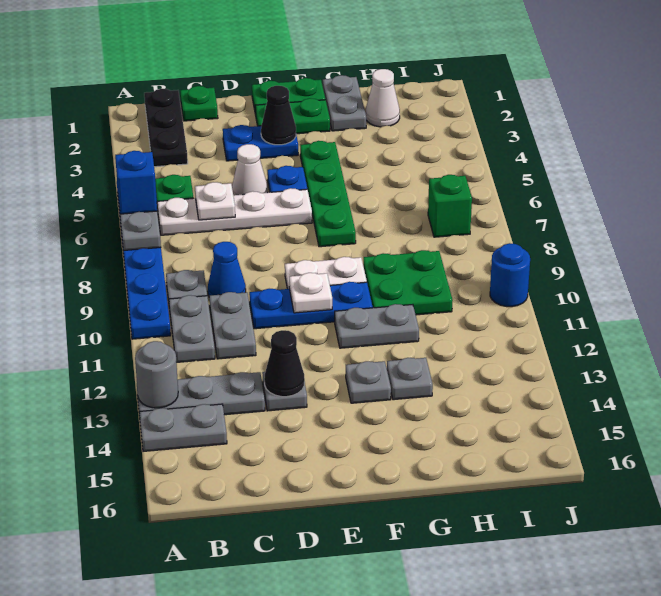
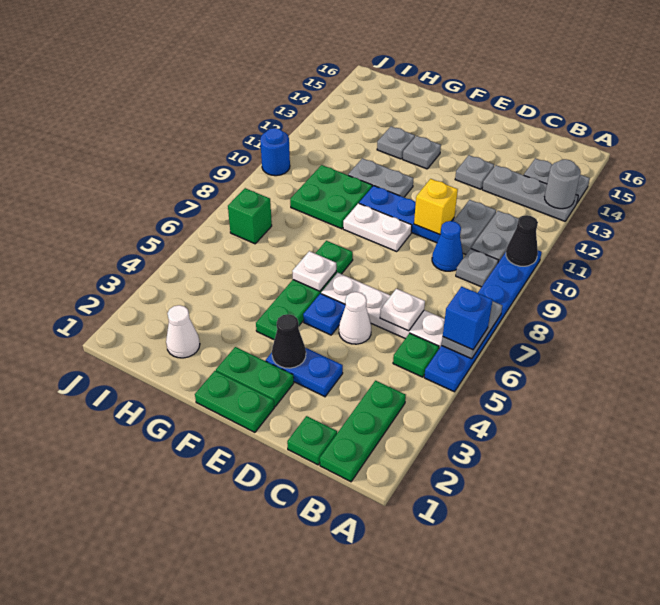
black plate B1:B3 level 1 -> green plate B1:B3 level 1
none -> yellow brick D10 level 2
black cone D13 level 2 -> black cone A10 level 2
white plate E10 level 2 -> white plate F6 level 2
grey plate G1:G2 level 1 -> none

